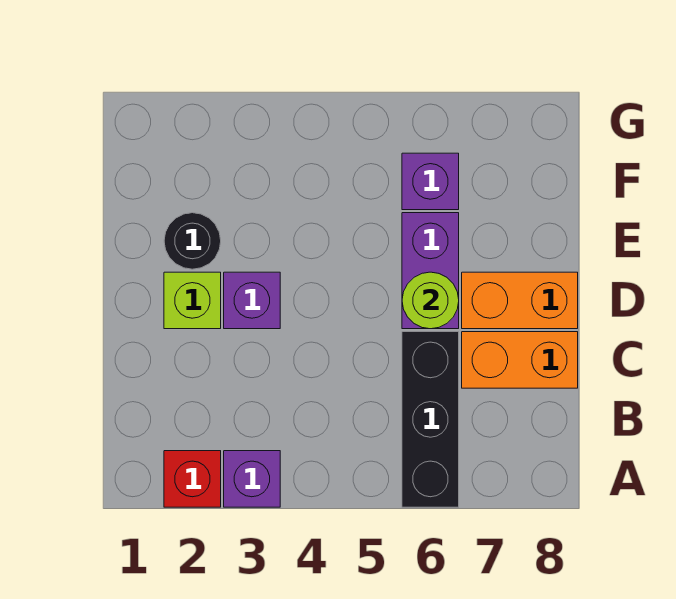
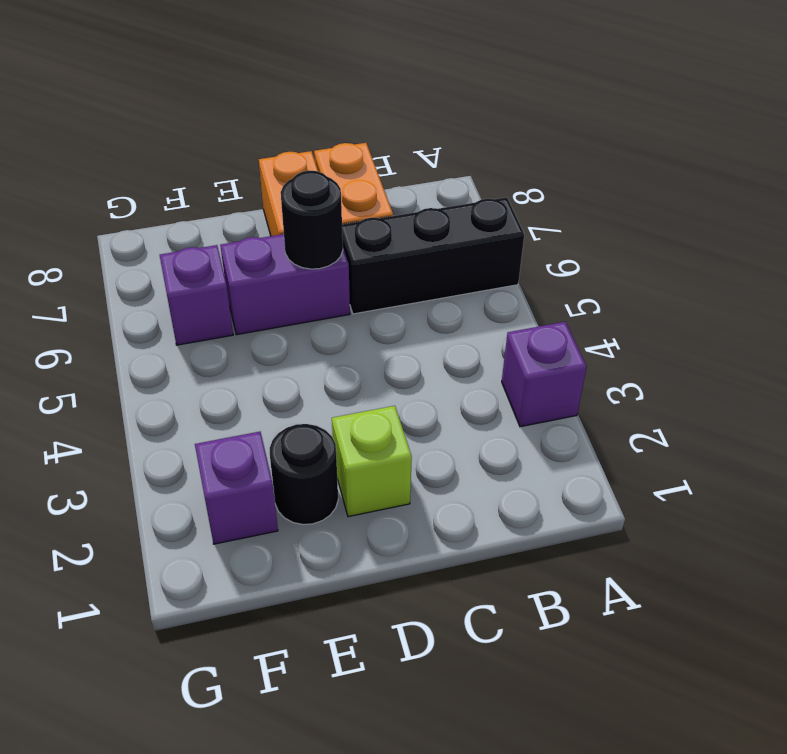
red brick A2 level 1 -> none
purple brick D3 level 1 -> purple brick F2 level 1
lime round brick D6 level 2 -> black round brick D6 level 2

